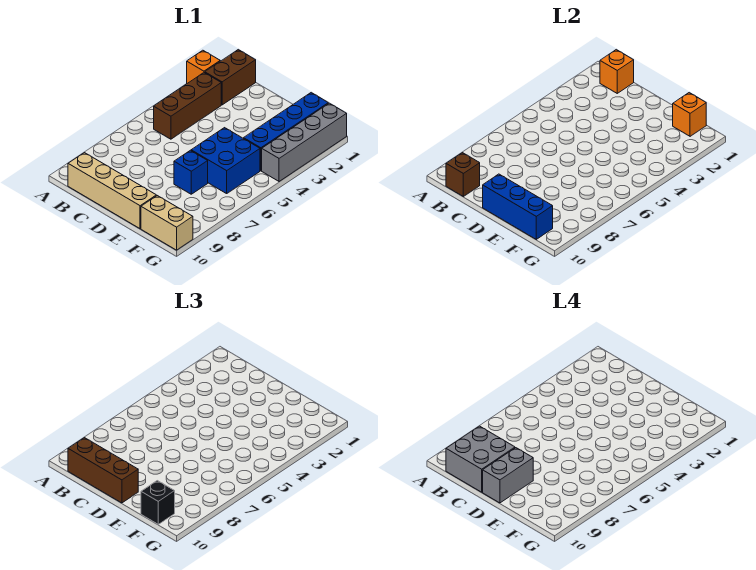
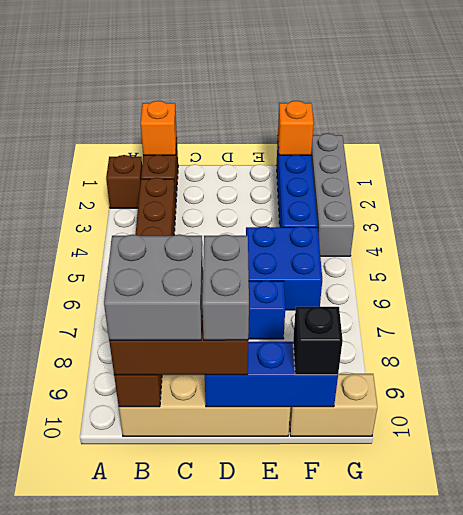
orange brick A2 level 1 -> brown brick A2 level 1

